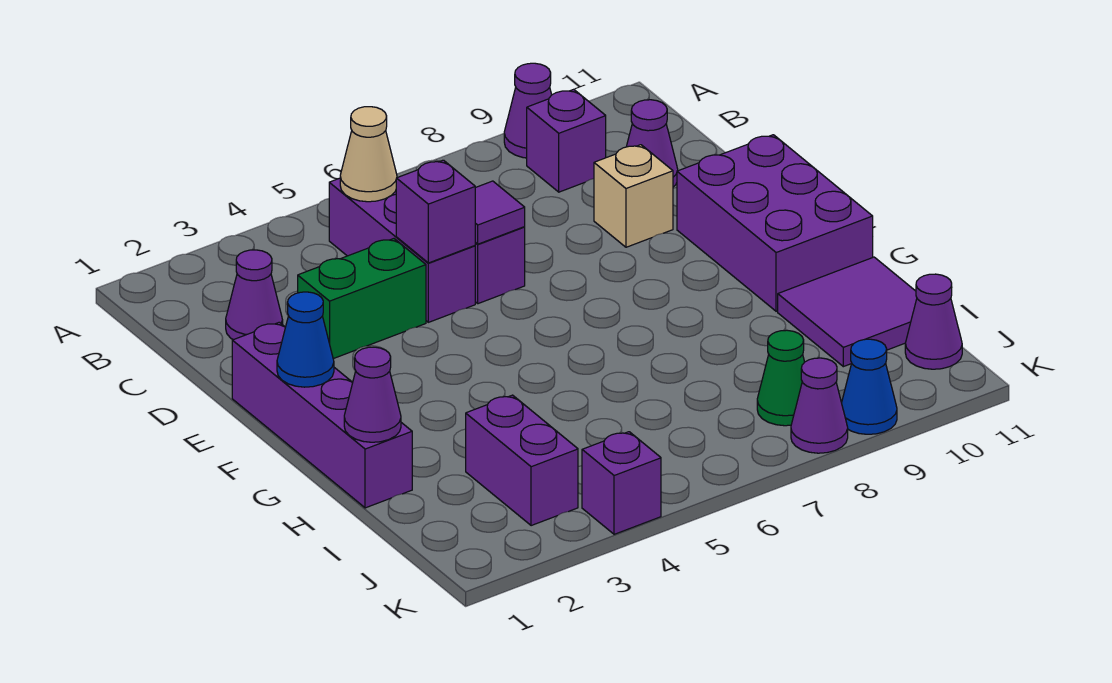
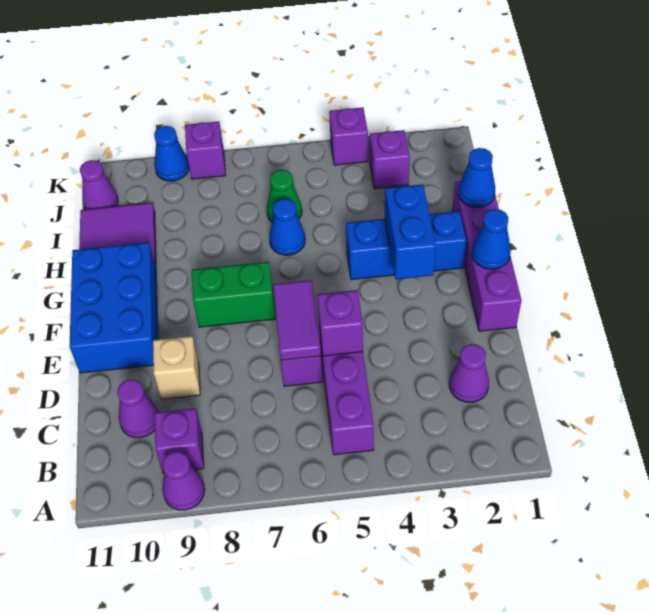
tan cone B5 level 2 -> none
green brick D3:D4 level 1 -> green brick F7:F8 level 1
purple tile D6 level 2 -> purple tile D6:E6 level 2
purple brick E10:G11 level 1 -> blue brick E10:G11 level 1
none -> blue brick F3:G3 level 2
none -> blue brick G2:G4 level 1
purple cone H1 level 2 -> blue cone H1 level 2
none -> blue cone H6 level 1
purple brick I3:J3 level 1 -> purple brick J3 level 1
green cone J8 level 1 -> green cone I6 level 1
purple cone K8 level 1 -> purple brick K8 level 1

